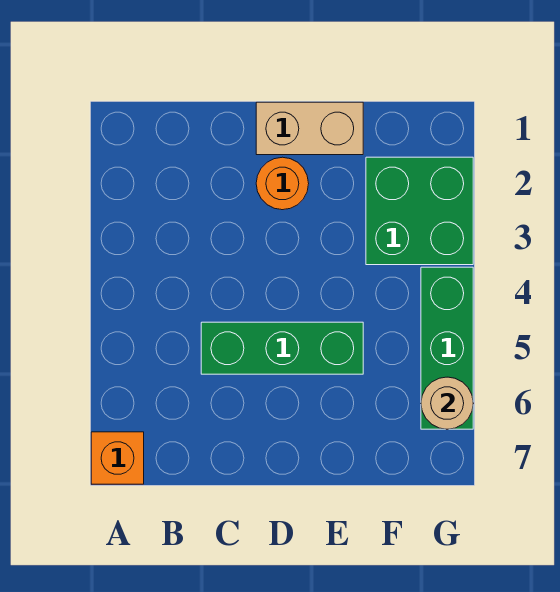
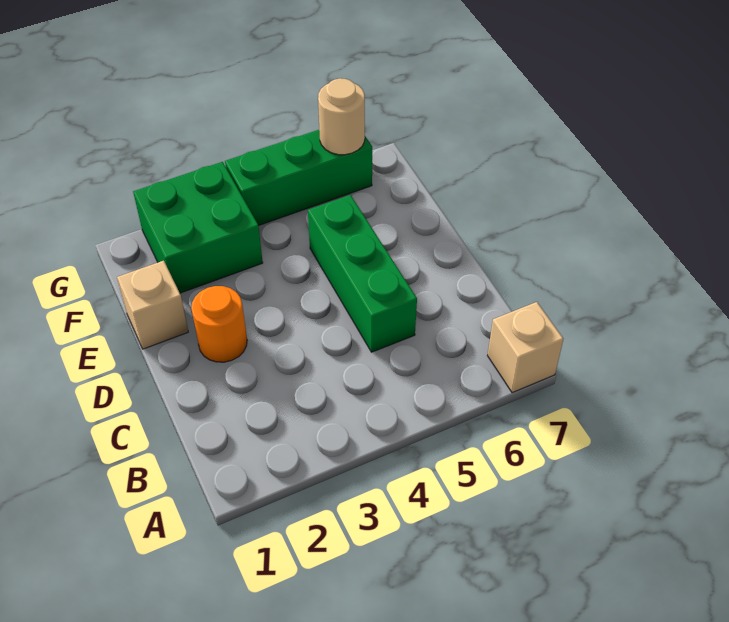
orange brick A7 level 1 -> tan brick A7 level 1
tan brick D1:E1 level 1 -> tan brick E1 level 1

